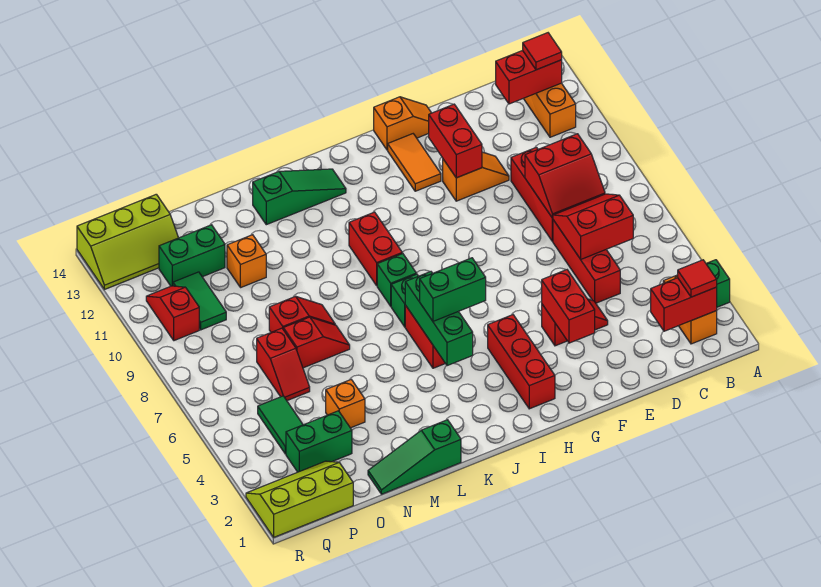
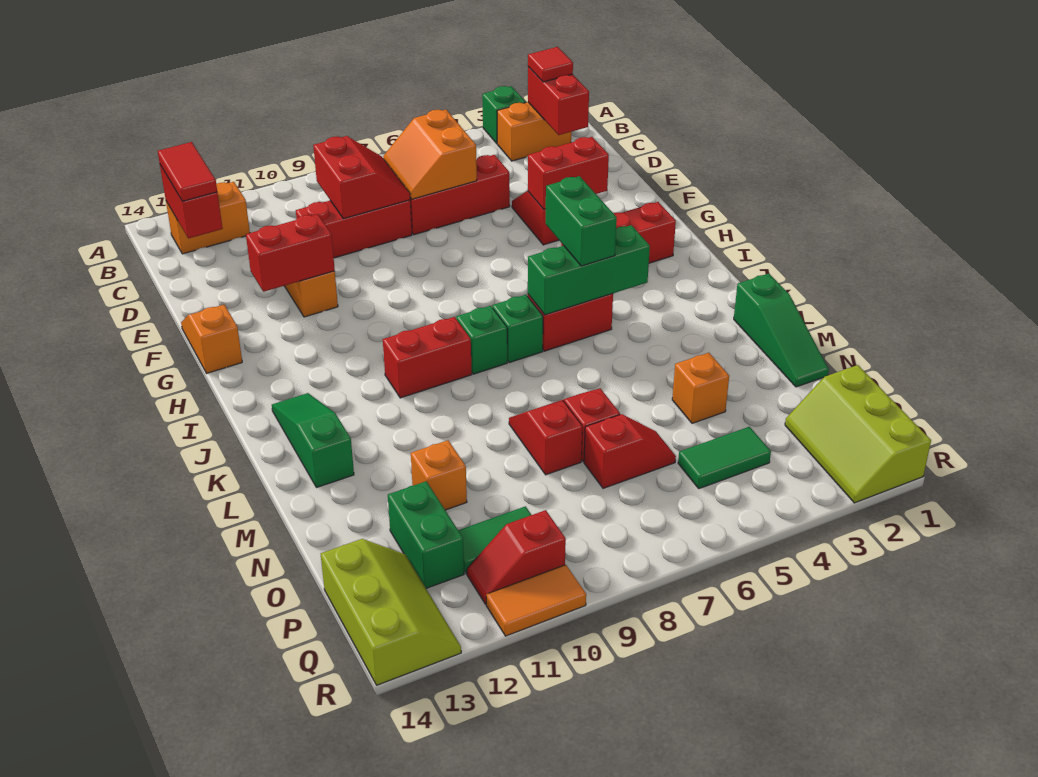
red tile B13 level 3 -> red tile B13:C13 level 3
red slope C6:D7 level 2 top 6 -> orange slope C6:D7 level 2 top 6
orange tile G12:G13 level 1 -> orange tile R10:R11 level 1
green brick O3:P3 level 1 -> none

